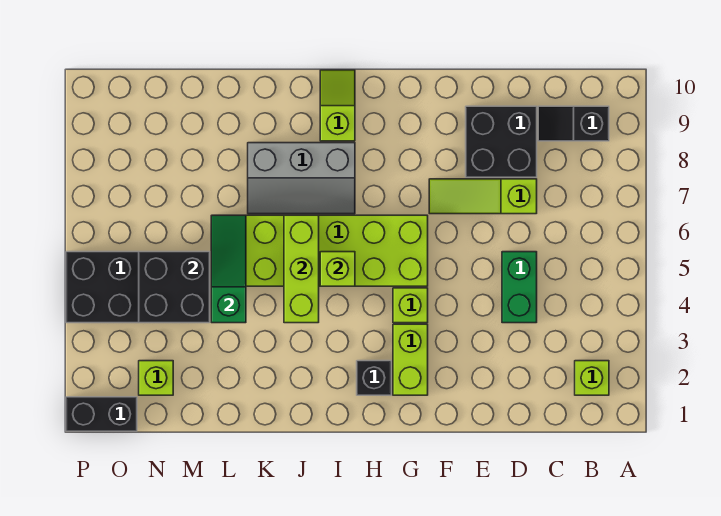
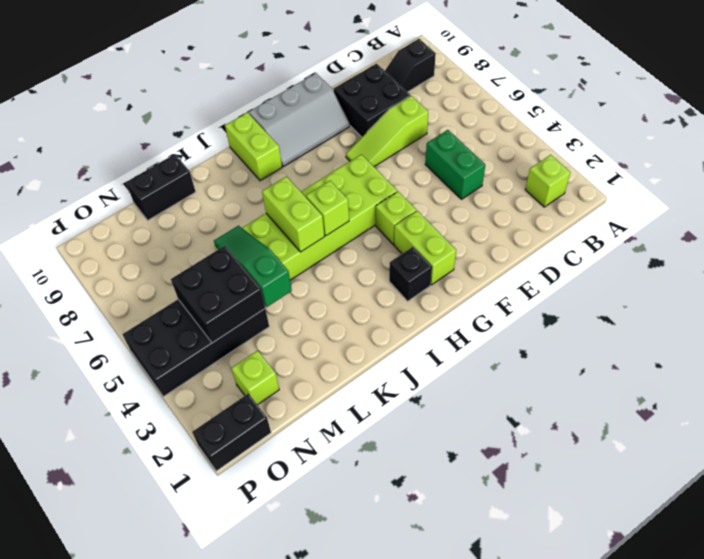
grey slope I7:K8 level 1 top 8 -> grey slope F9:H10 level 1 top 10
lime slope I9:I10 level 1 top 9 -> lime brick I9:I10 level 1
lime brick J4:J6 level 2 -> lime brick J5:J6 level 2
none -> black brick L10:M10 level 1

